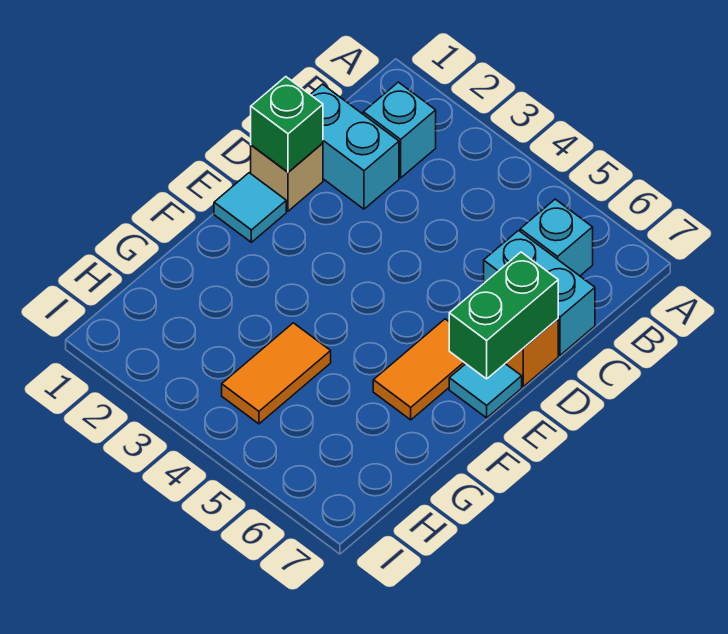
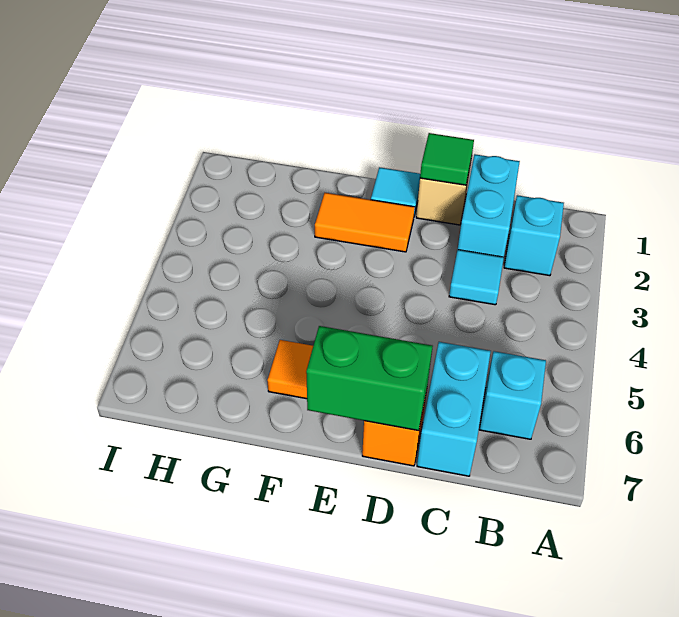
green brick D1 level 2 -> green tile D1 level 2
cyan tile E7 level 1 -> cyan tile C3 level 1
orange tile G4:H4 level 1 -> orange tile E2:F2 level 1

